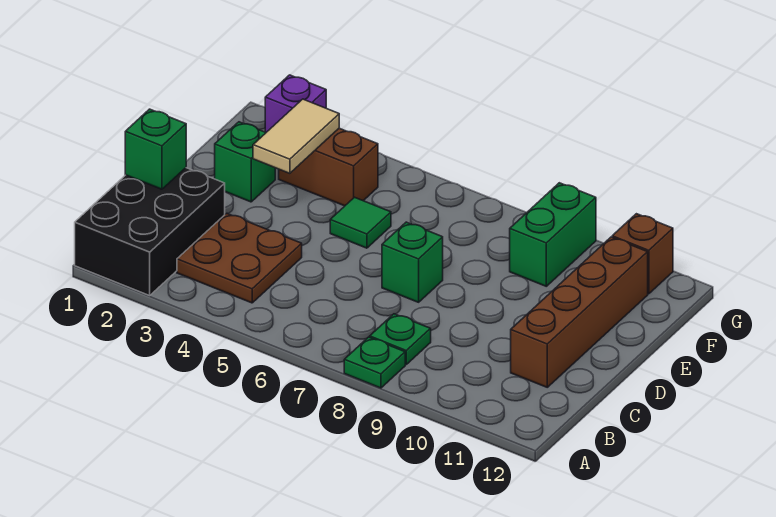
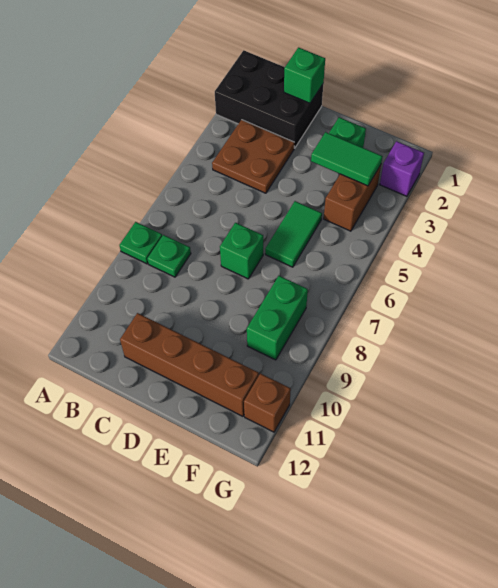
tan tile E3:F3 level 2 -> green tile E3:F3 level 2
green tile E5 level 1 -> green tile E5:E6 level 1
green brick F9:G9 level 1 -> green brick F8:F9 level 1

